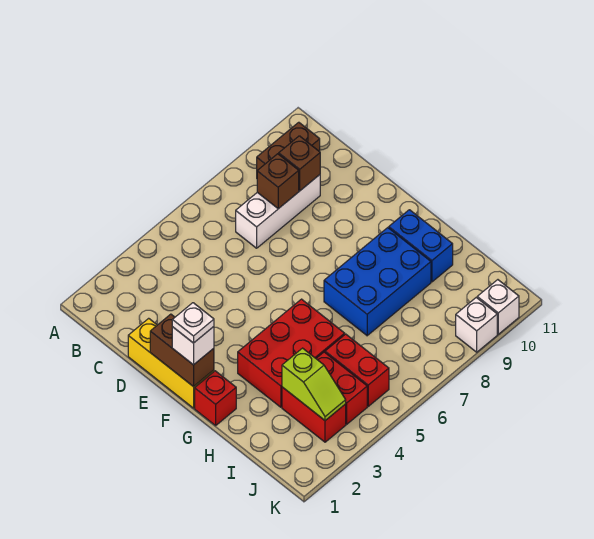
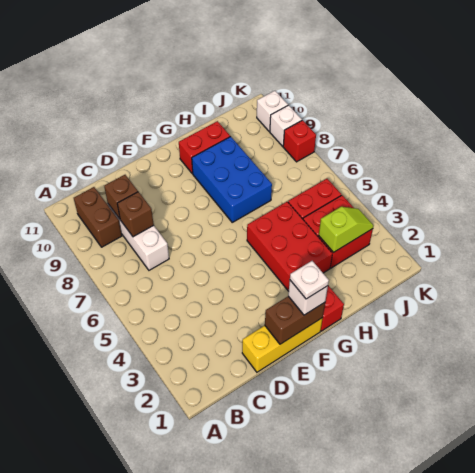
blue brick G10:H10 level 1 -> red brick G10:H10 level 1
none -> red brick K8 level 1

